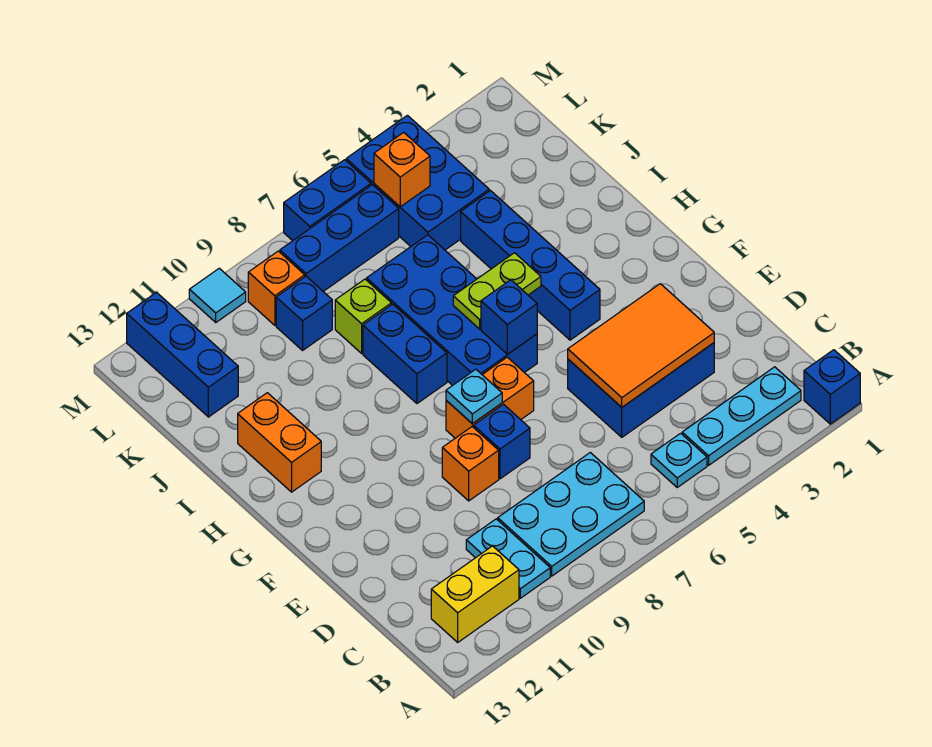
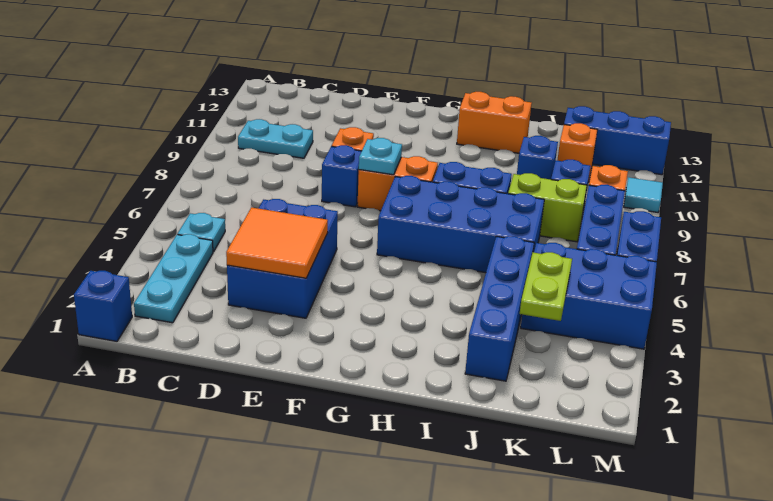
cyan plate B7:C9 level 1 -> none
yellow brick B11:B12 level 1 -> none
orange tile D3:E5 level 2 -> orange tile D3:E4 level 2
orange brick F7:F8 level 1 -> orange brick F8:G8 level 1
blue brick G4:J4 level 1 -> blue brick J2:J5 level 1
blue brick G6 level 2 -> blue brick J10 level 1
lime plate H5:H6 level 2 -> lime plate K3:K4 level 2
lime brick J8 level 1 -> lime brick J8:K8 level 1
orange brick L5 level 2 -> orange brick K11 level 1

